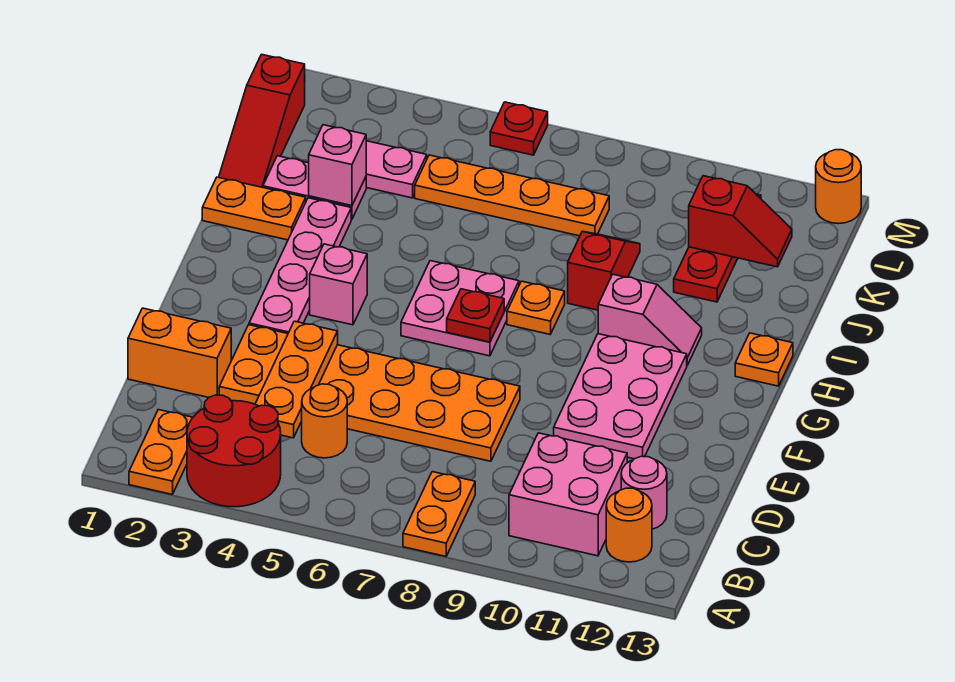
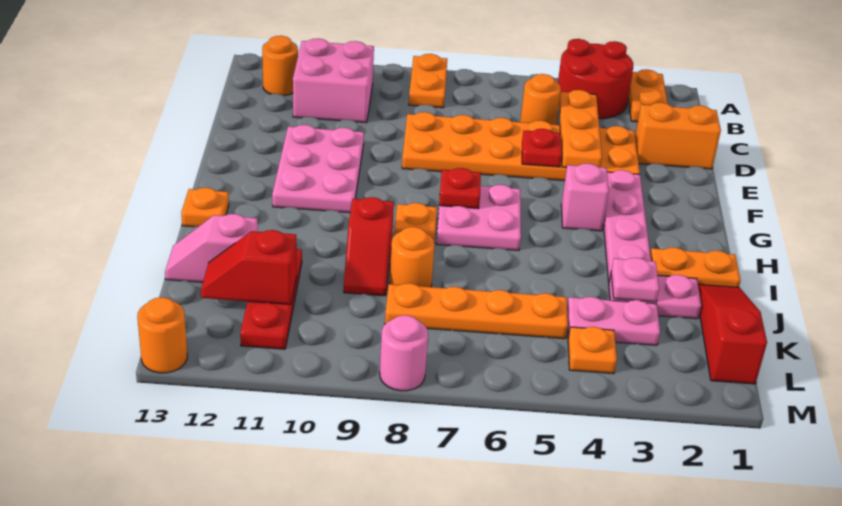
pink round brick C12 level 1 -> pink round brick M8 level 1
pink slope H10:H11 level 1 top 10 -> pink slope J12:J13 level 1 top 12
pink brick J3 level 2 -> pink plate J3 level 2
none -> orange round brick J8 level 1
none -> orange plate L4 level 1
red plate M6 level 1 -> red plate E5 level 2

